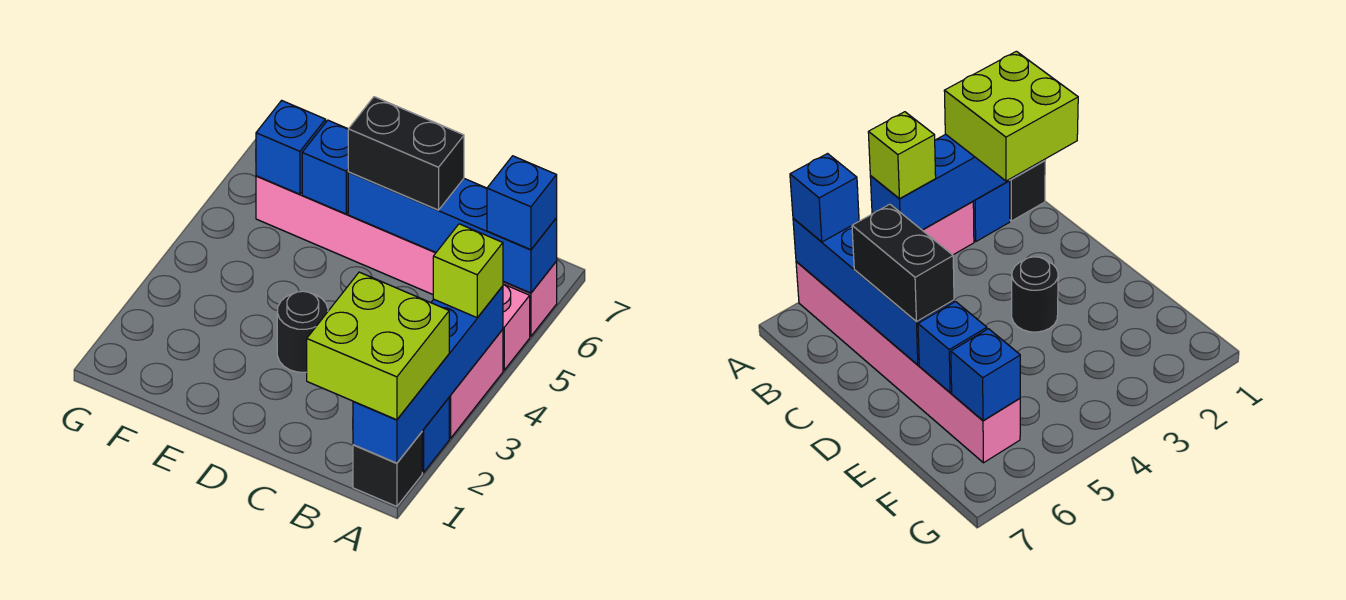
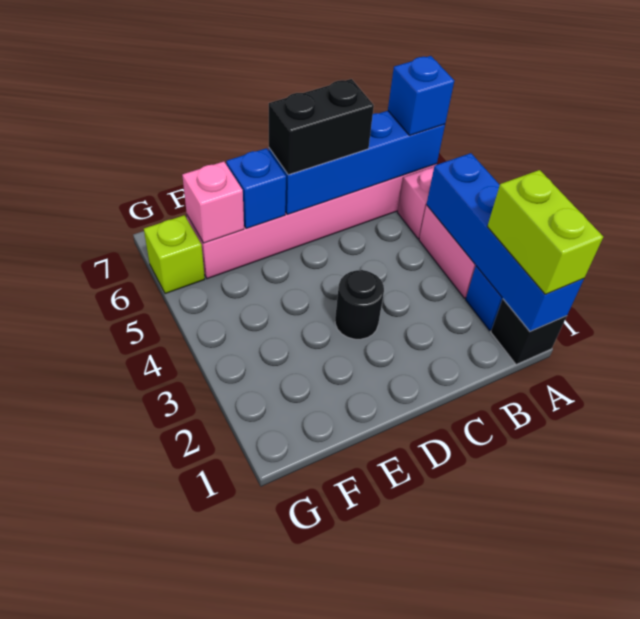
lime brick A1:B2 level 3 -> lime brick A1:A2 level 3
lime brick A4 level 3 -> lime brick G6 level 1
blue brick F6 level 2 -> pink brick F6 level 2

